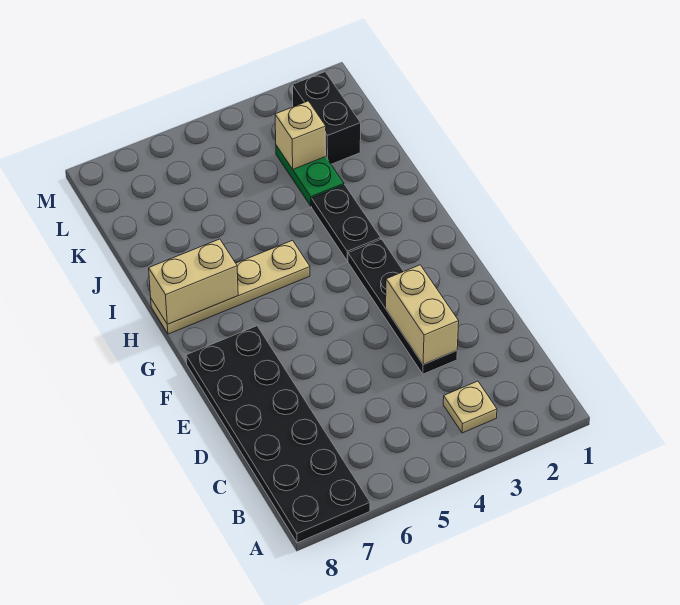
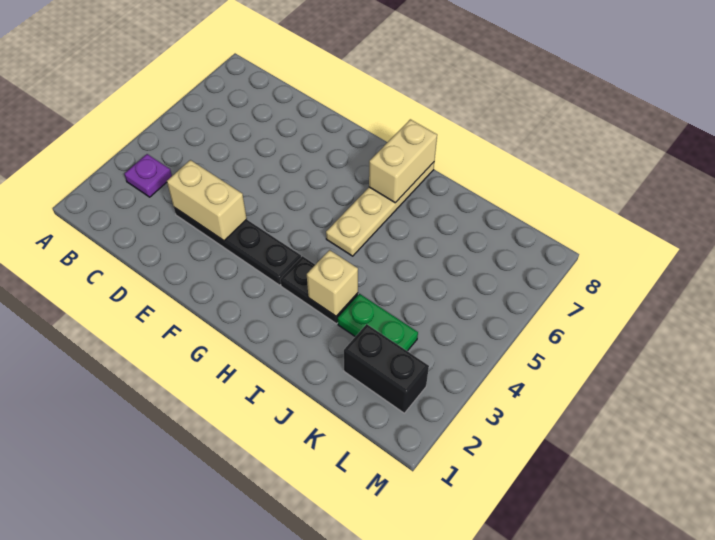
black plate A7:F8 level 1 -> none
tan plate B3 level 1 -> purple plate B3 level 1
tan brick K3 level 2 -> tan brick I3 level 2

